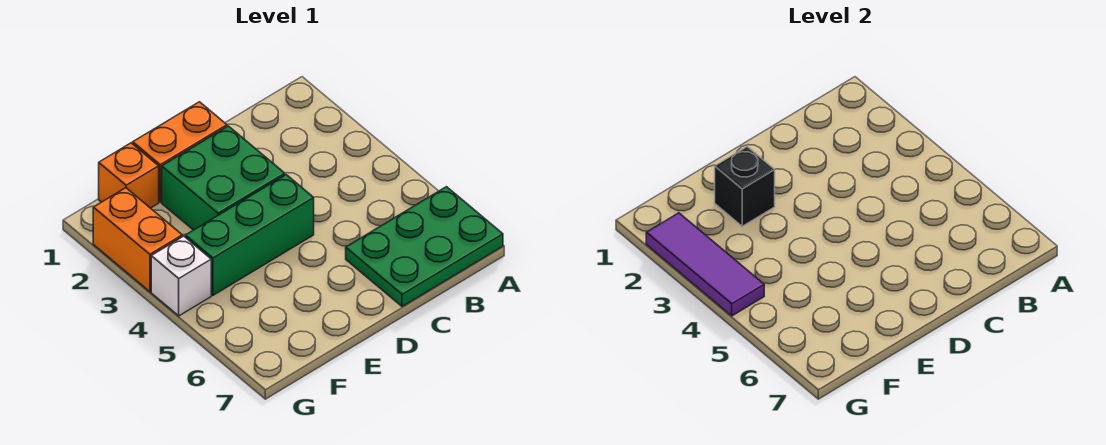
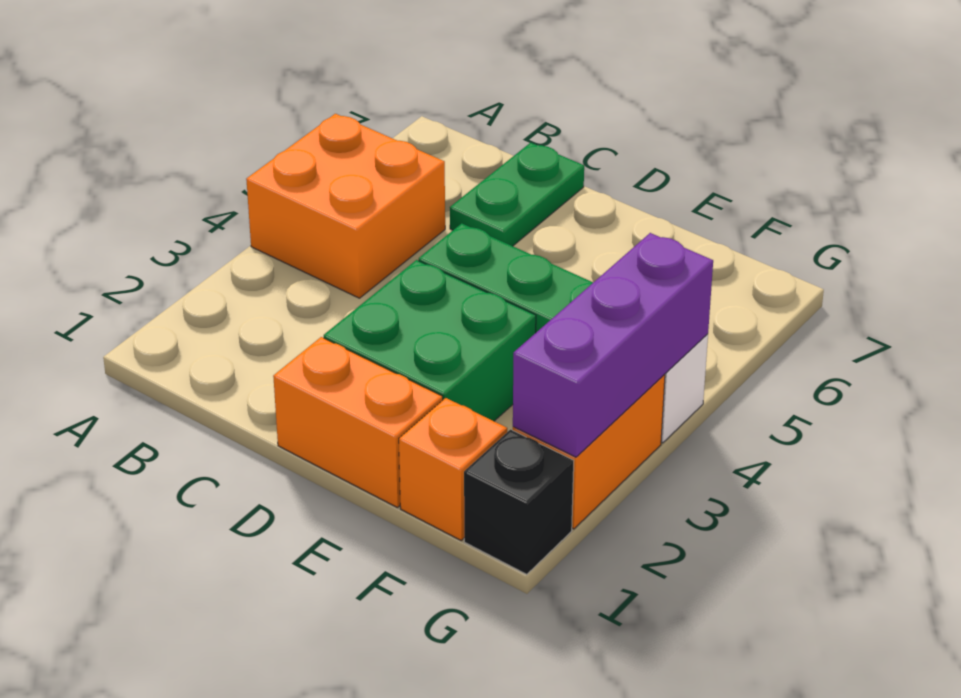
none -> orange brick A4:B5 level 1
green plate A6:C7 level 1 -> green plate C6:C7 level 1
black brick E2 level 2 -> black brick G1 level 1
purple tile G2:G4 level 2 -> purple brick G2:G4 level 2

